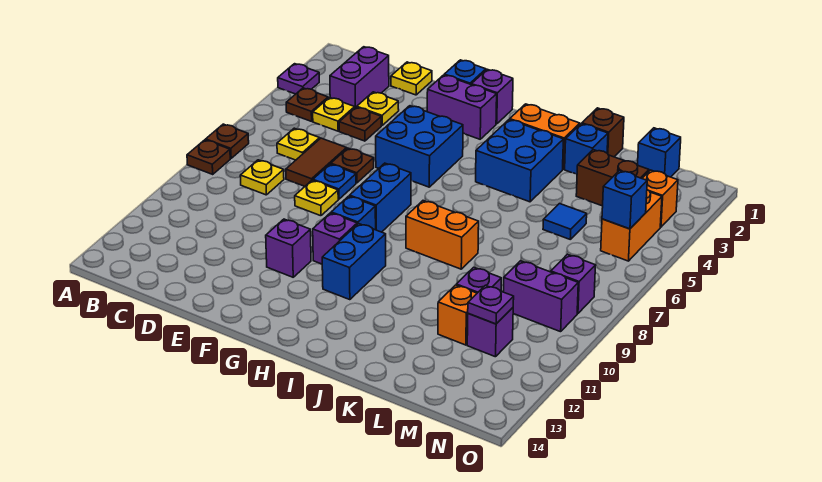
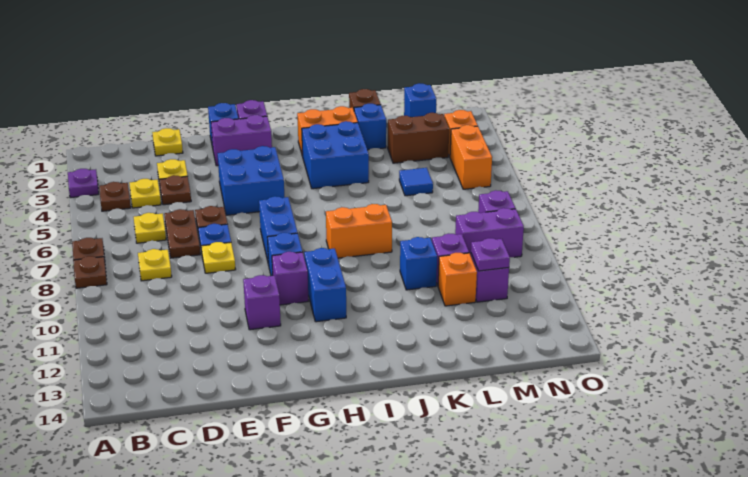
purple brick C2:C3 level 1 -> none
brown tile D6:D7 level 1 -> brown plate D6:D7 level 1
blue brick N5 level 2 -> blue brick K10 level 1

